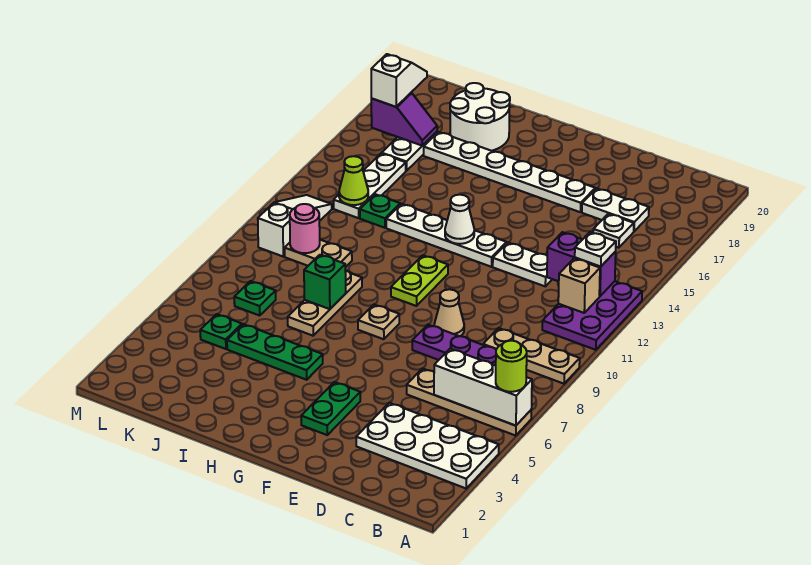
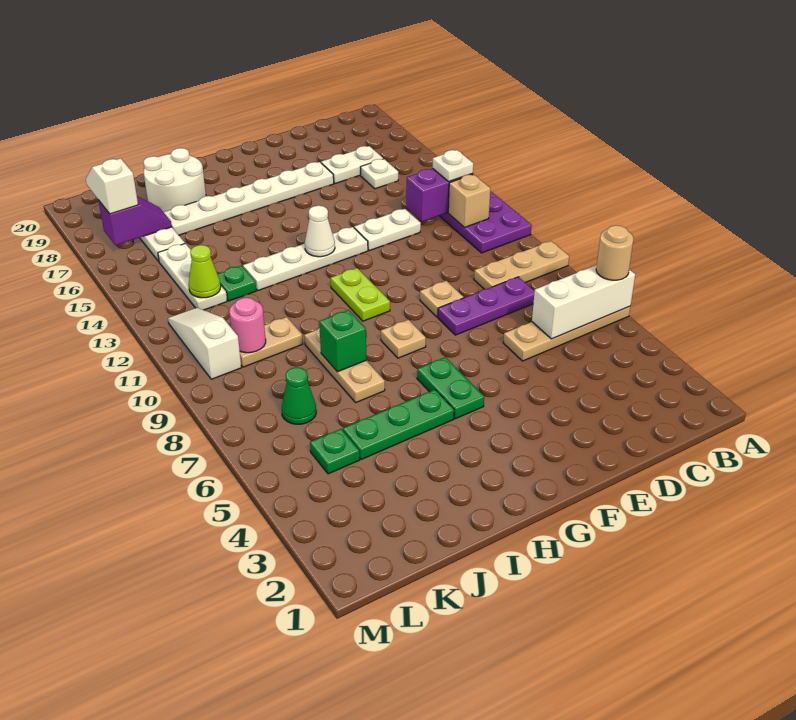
white plate A3:D4 level 1 -> none
lime round brick A6 level 3 -> tan round brick A6 level 3
tan cone E9 level 1 -> tan plate E9 level 1
green plate F3:F4 level 1 -> green plate G5:G6 level 1
green plate K7 level 1 -> green cone K7 level 1

